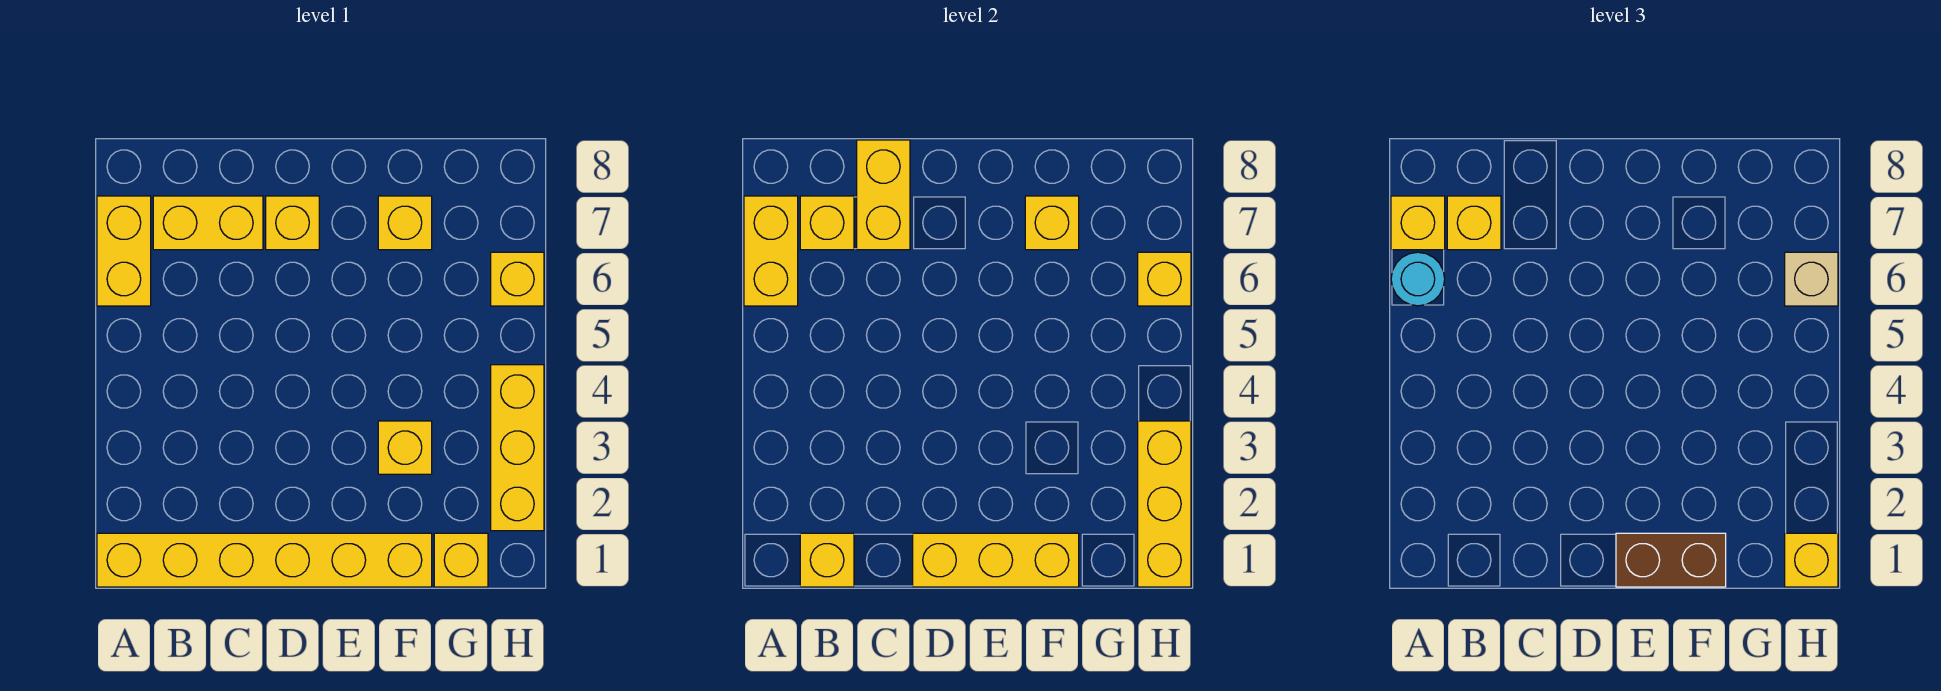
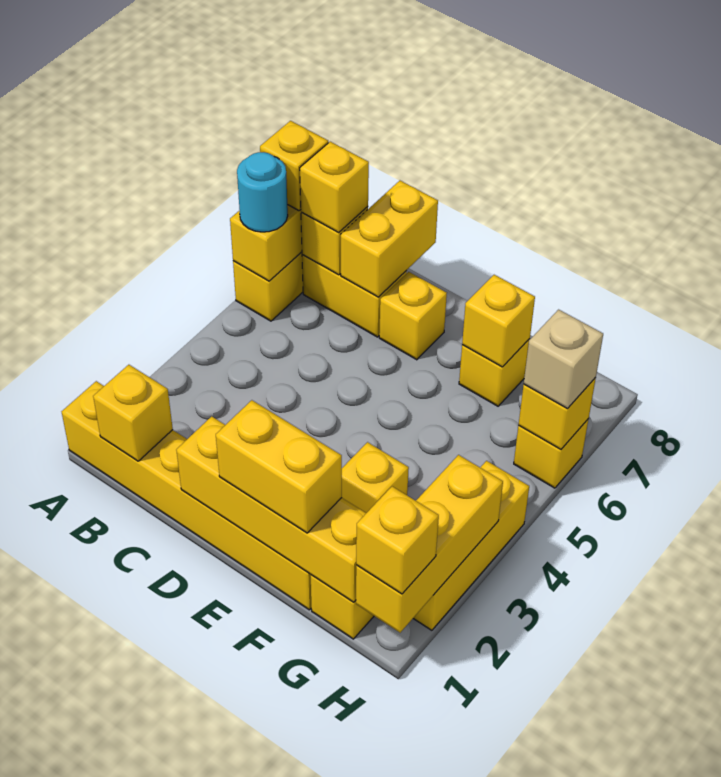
yellow brick D1:F1 level 2 -> yellow brick D1:G1 level 2
brown brick E1:F1 level 3 -> yellow brick E1:F1 level 3

